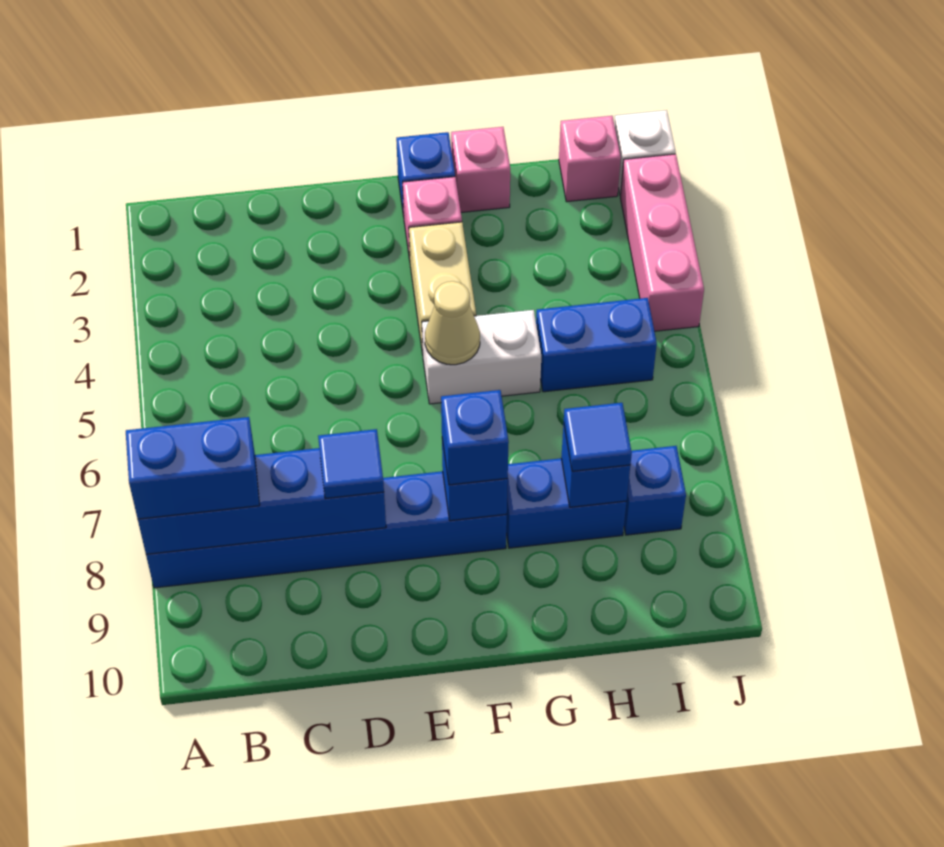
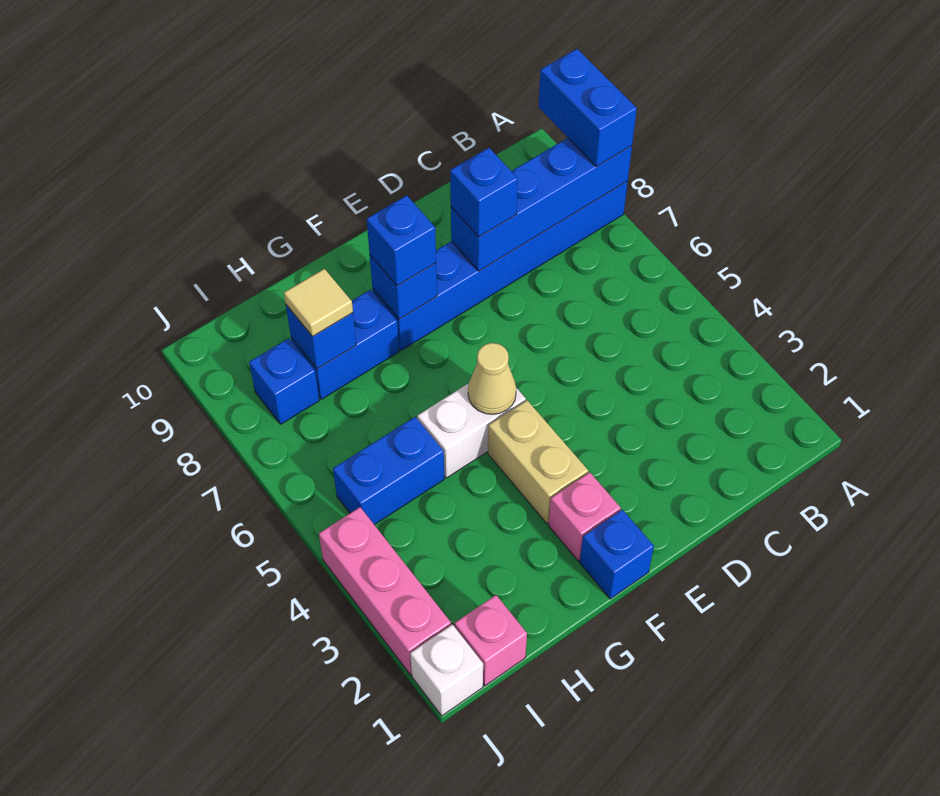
blue brick A8:B8 level 3 -> blue brick A8:A9 level 3
blue tile D8 level 3 -> blue brick D8 level 3
pink brick G1 level 1 -> none
blue tile H8 level 3 -> tan tile H8 level 3

